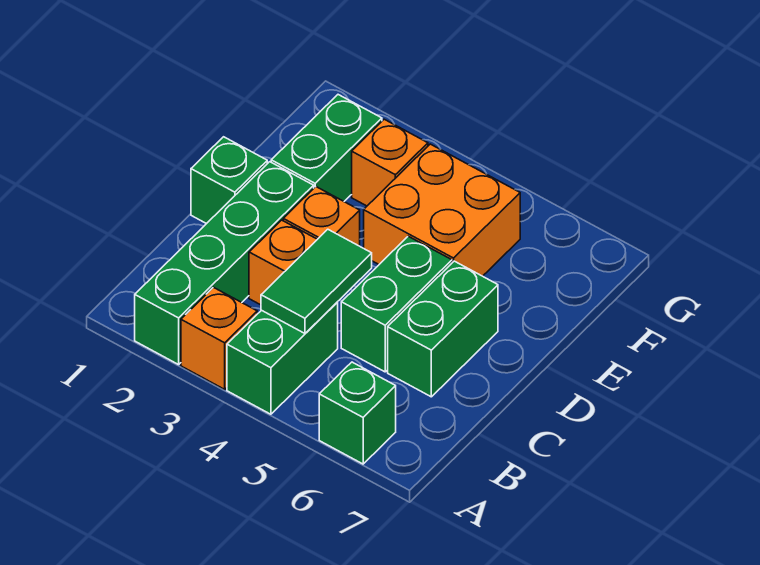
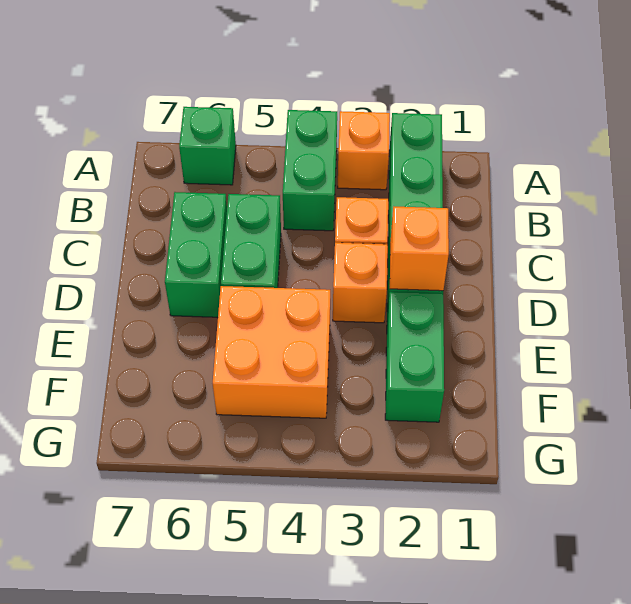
green tile B4:C4 level 2 -> none
green brick D1 level 1 -> none
orange brick F3 level 1 -> orange brick D2 level 2

